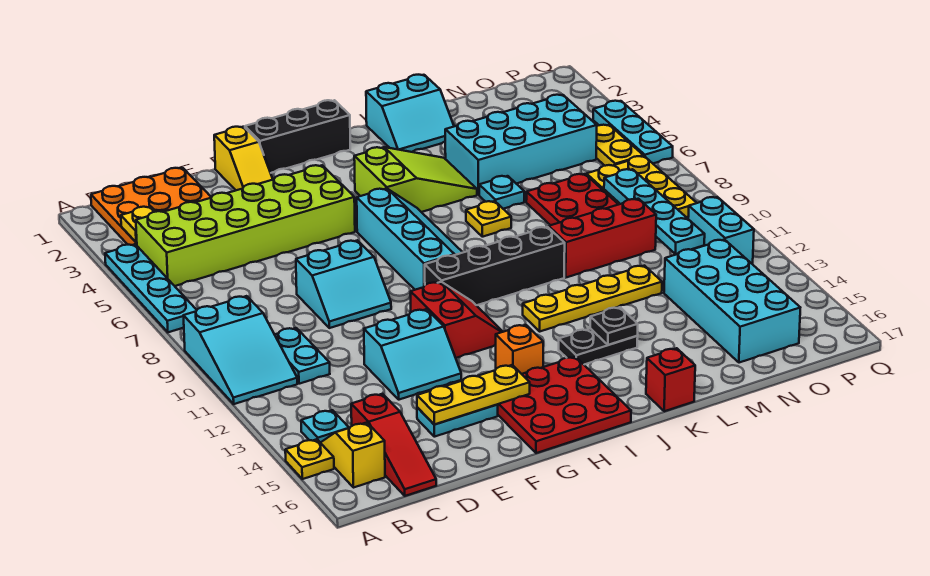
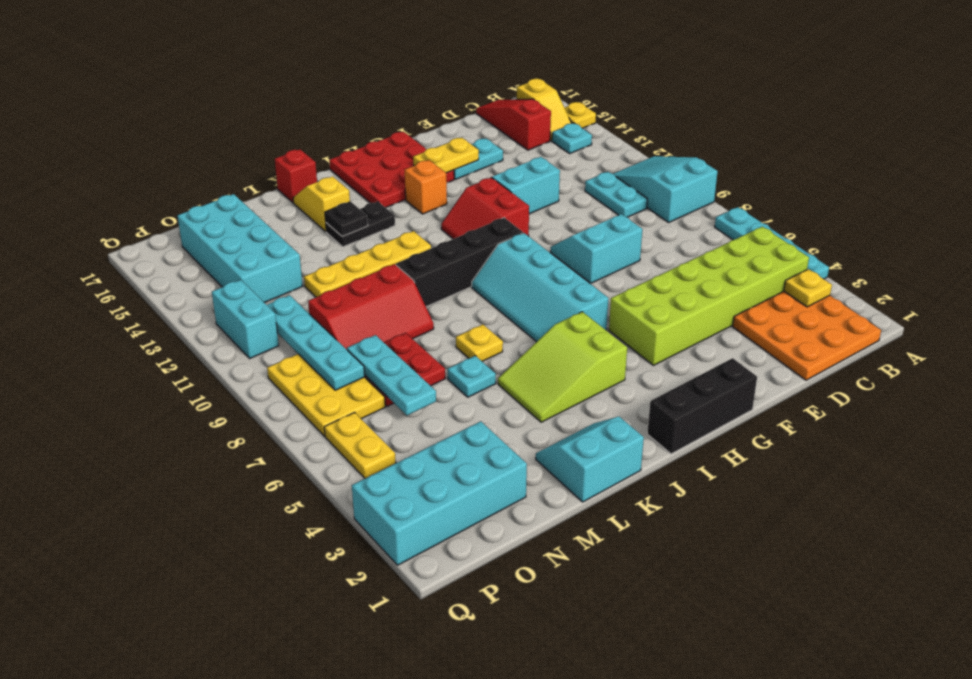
yellow plate E15:G15 level 2 -> yellow plate F15:G15 level 2
yellow slope F1:F2 level 1 top 1 -> yellow slope K15:K16 level 1 top 15
cyan brick L4:O5 level 1 -> cyan brick N2:Q3 level 1
cyan plate Q4:Q6 level 1 -> cyan plate N6:N8 level 2

